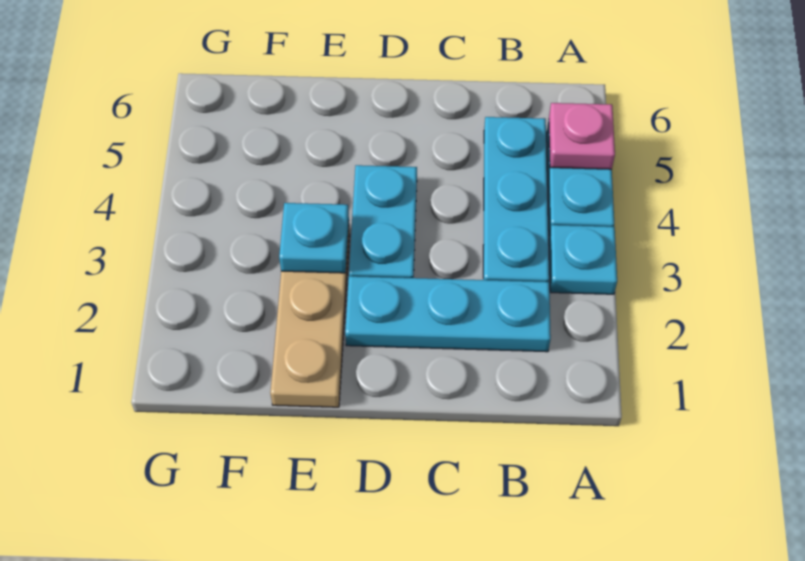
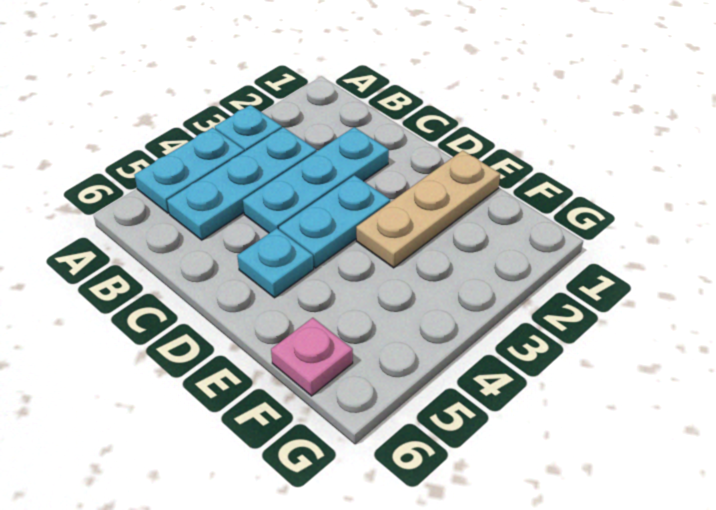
pink plate A5 level 2 -> pink plate F6 level 1
cyan plate B2:D2 level 1 -> cyan plate C2:C4 level 1
cyan plate E3 level 2 -> cyan plate D5 level 1

